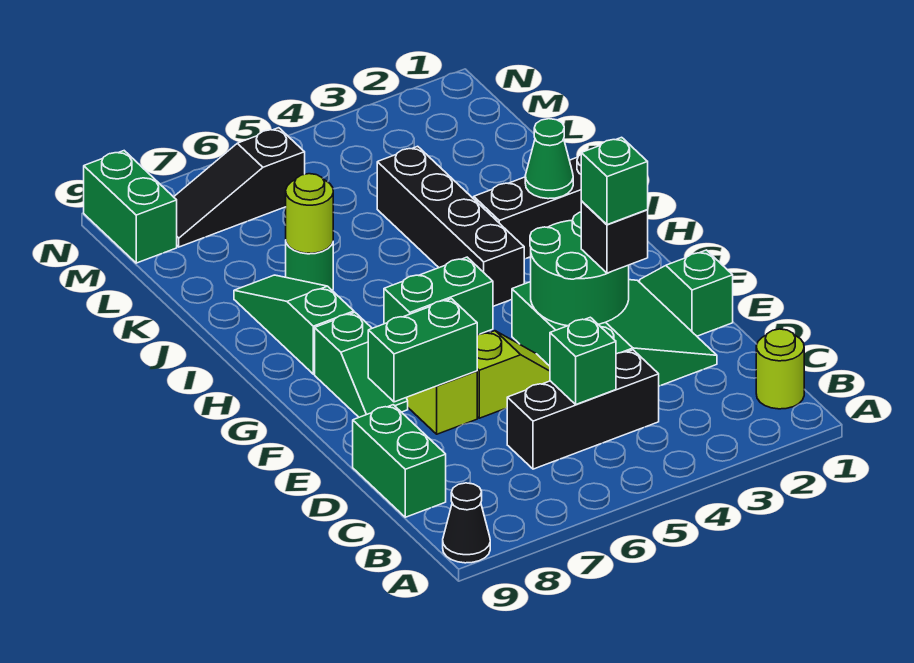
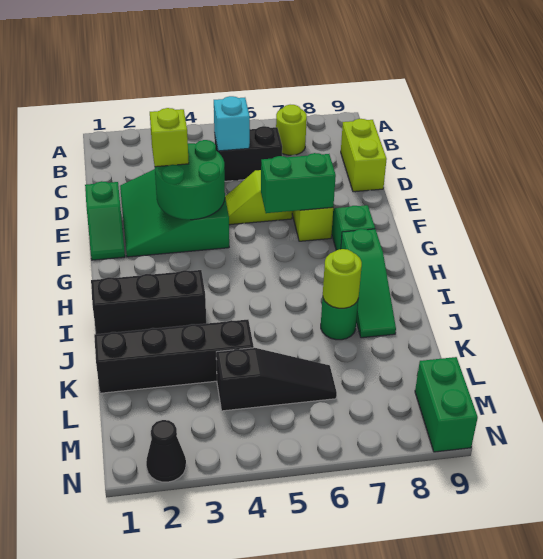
black cone A9 level 1 -> black cone N2 level 1
lime round brick B1 level 1 -> lime round brick B7 level 1
black brick C4:C6 level 1 -> black brick C5:C6 level 1
green brick C5 level 2 -> cyan brick C5 level 2
green brick C9:D9 level 1 -> lime brick C9:D9 level 1
black brick E3 level 3 -> lime brick E3 level 3
green brick E3 level 4 -> none
green brick E7:E8 level 2 -> none
black brick H4:K4 level 1 -> black brick K1:K4 level 1
green cone I2 level 2 -> none
black slope M6:M8 level 1 top 6 -> black slope L4:L6 level 1 top 4

